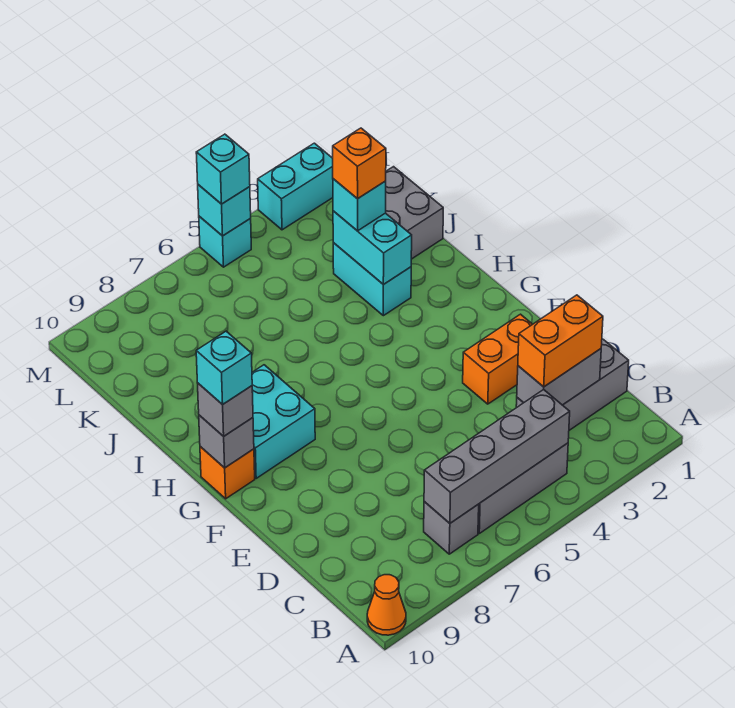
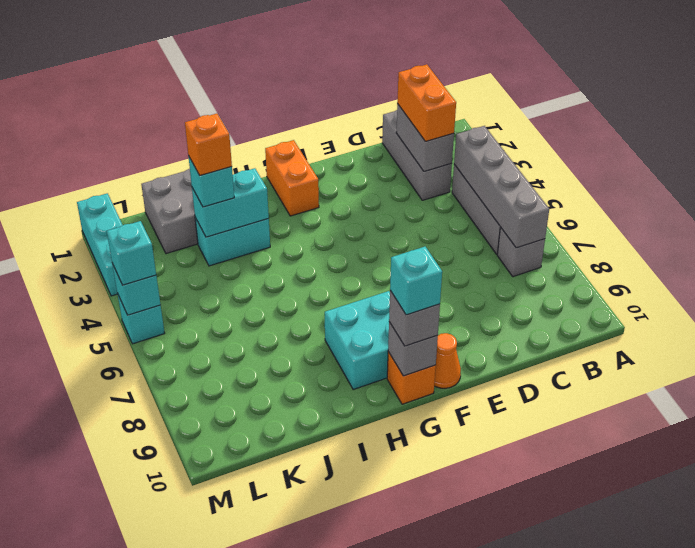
orange cone A10 level 1 -> orange cone F10 level 1
orange brick E2:E3 level 1 -> orange brick G1:G2 level 1
cyan brick M2:M3 level 1 -> cyan brick M1:M3 level 1

